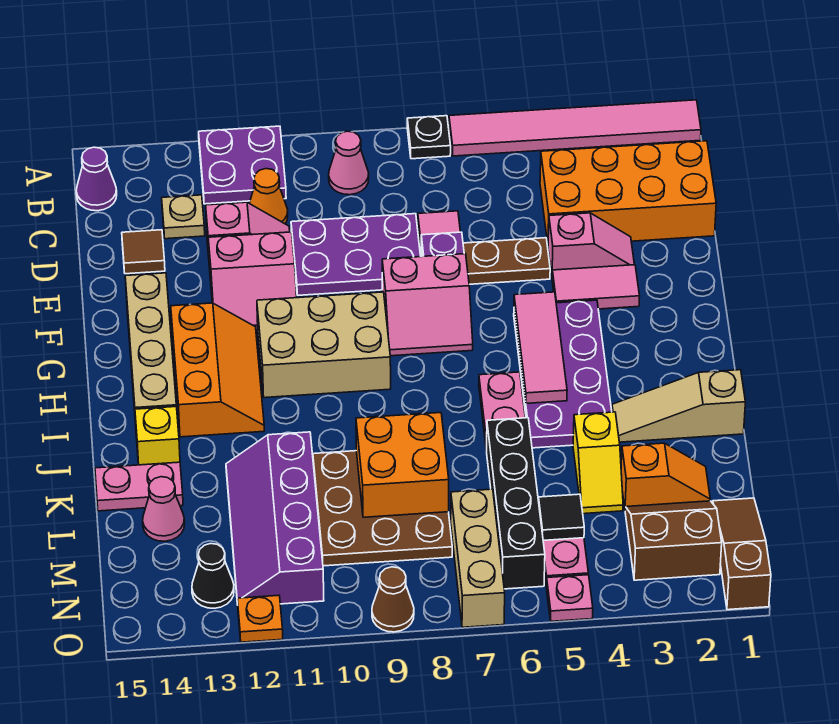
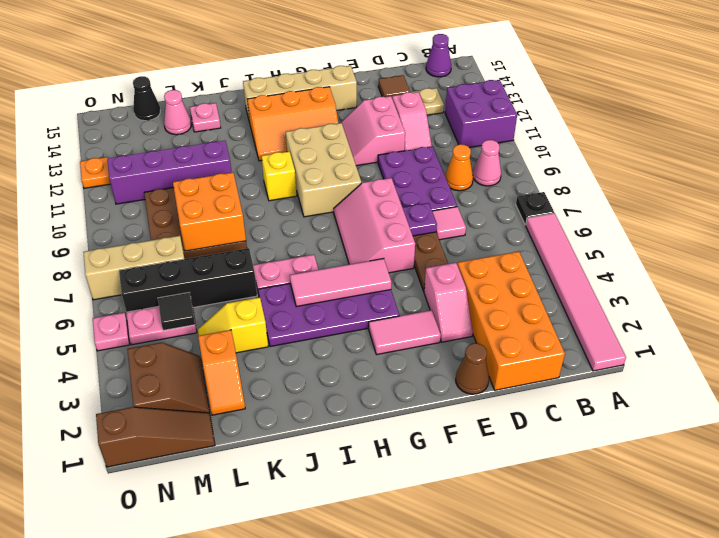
purple plate A11:B12 level 1 -> purple brick A11:B12 level 1
orange cone C11 level 1 -> orange cone C9 level 1
pink tile F3:F4 level 1 -> pink tile F3:G3 level 1
pink slope F7:G8 level 1 top F -> pink slope F6:G8 level 1 top F
tan slope J1:J3 level 1 top 1 -> none
yellow brick J14 level 1 -> yellow brick I10 level 1
pink plate K14:K15 level 1 -> pink plate K14 level 1
black cone N13 level 1 -> black cone M15 level 1
brown cone O9 level 1 -> brown cone E1 level 1

